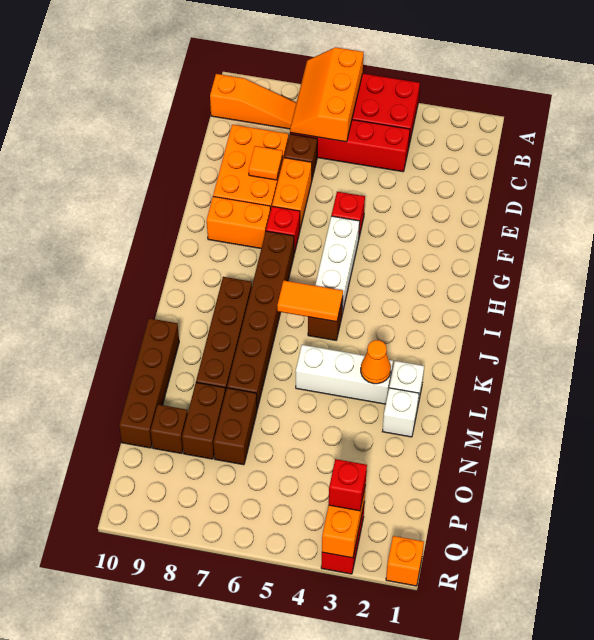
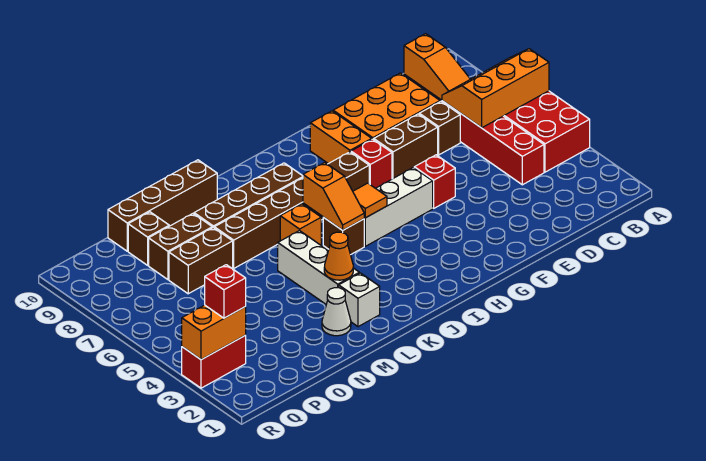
orange brick E7:F7 level 1 -> brown brick E7:F7 level 1
orange tile E8 level 2 -> orange tile I5 level 2
orange tile J5:J6 level 2 -> orange slope J5:J6 level 2 top 6
white brick M2 level 1 -> white cone M2 level 1
orange brick R1 level 1 -> orange brick K6 level 1

